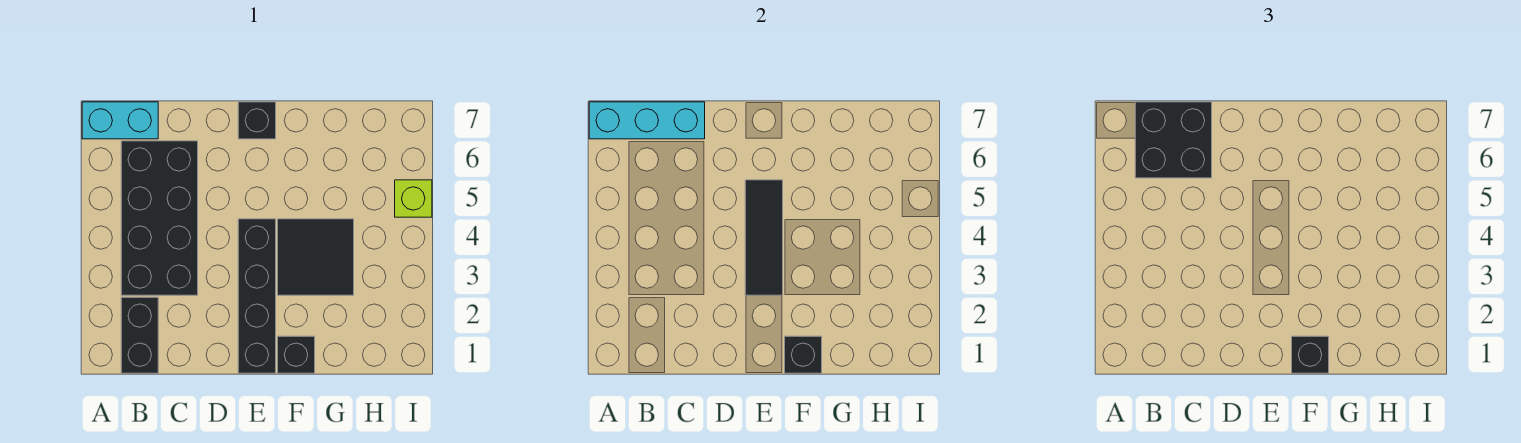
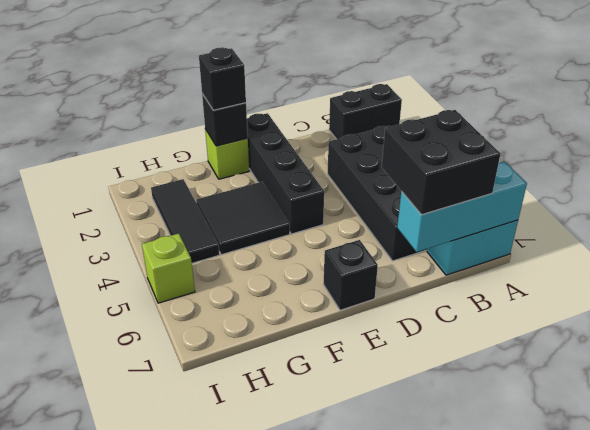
black brick B1:B2 level 1 -> black brick A1:B1 level 1
black tile E3:E5 level 2 -> black tile H2:H4 level 1
black brick F1 level 1 -> lime brick F1 level 1

